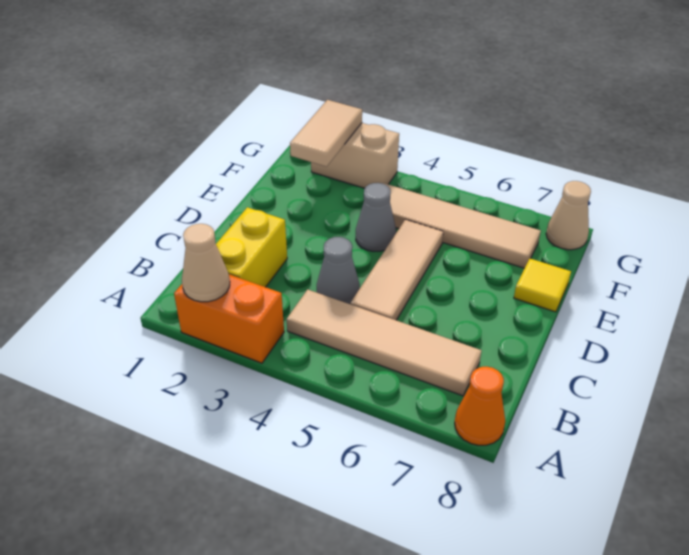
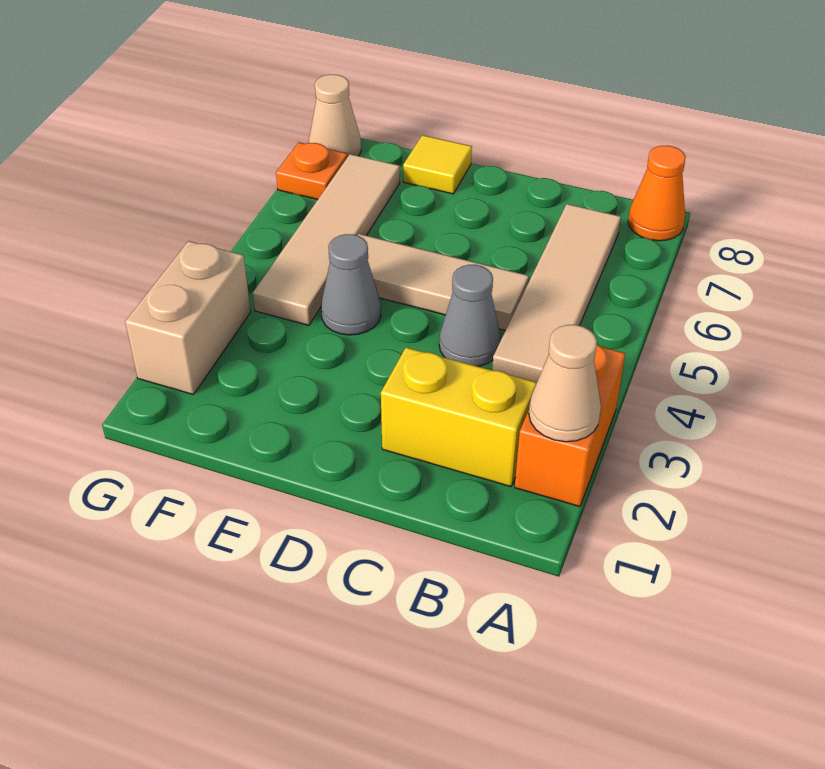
tan tile F2:G2 level 2 -> none
none -> orange plate G7 level 1

